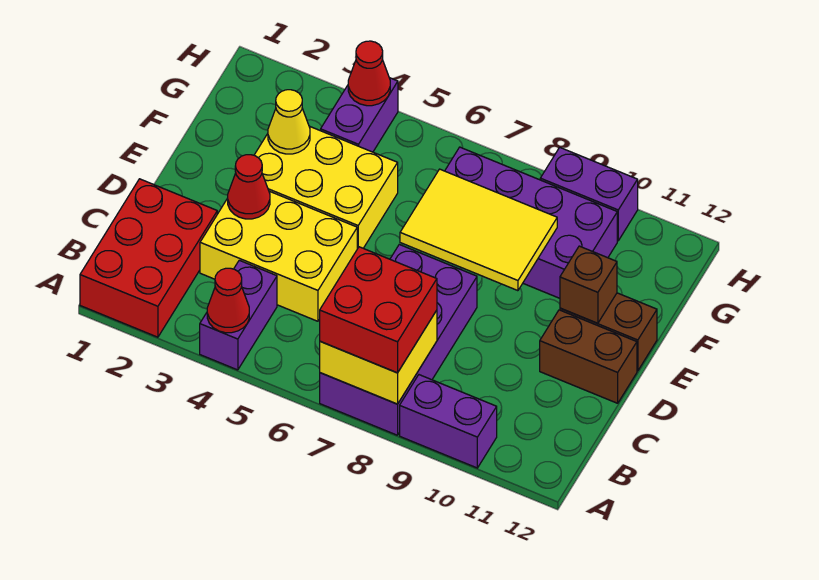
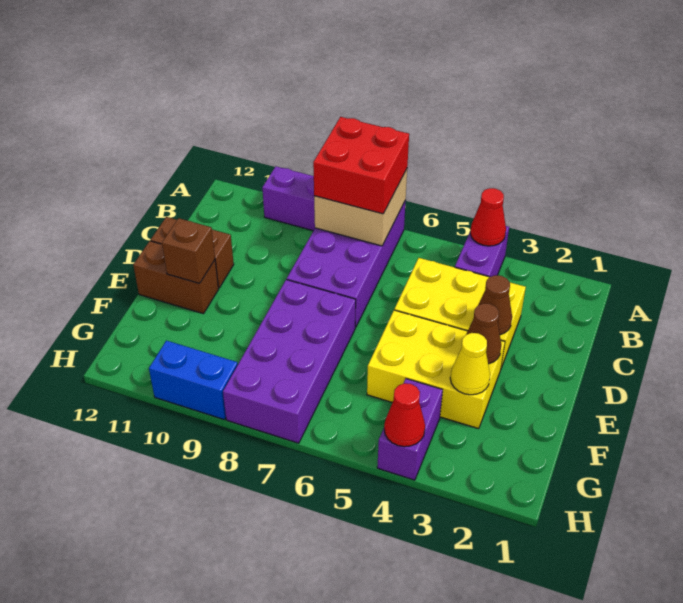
red brick A1:C2 level 1 -> none
yellow brick A7:B8 level 2 -> tan brick A7:B8 level 2
red cone D3 level 2 -> brown cone D3 level 2
none -> brown cone E3 level 2
yellow tile E7:F9 level 2 -> none
purple brick F7:G10 level 1 -> purple brick E7:H8 level 1
purple brick H9:H10 level 1 -> blue brick H9:H10 level 1

